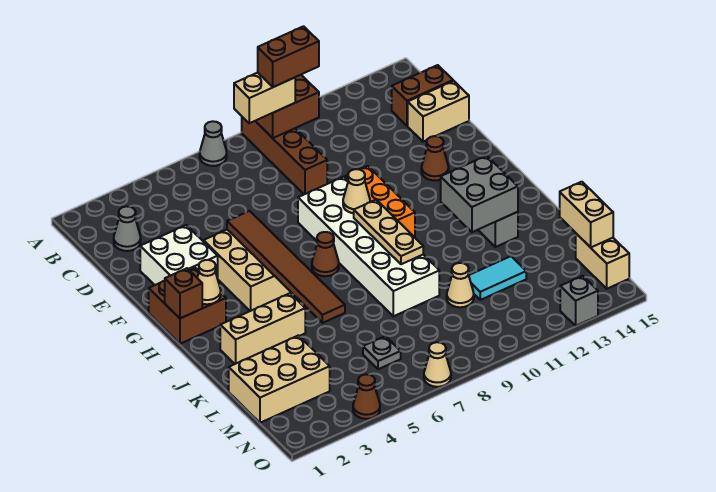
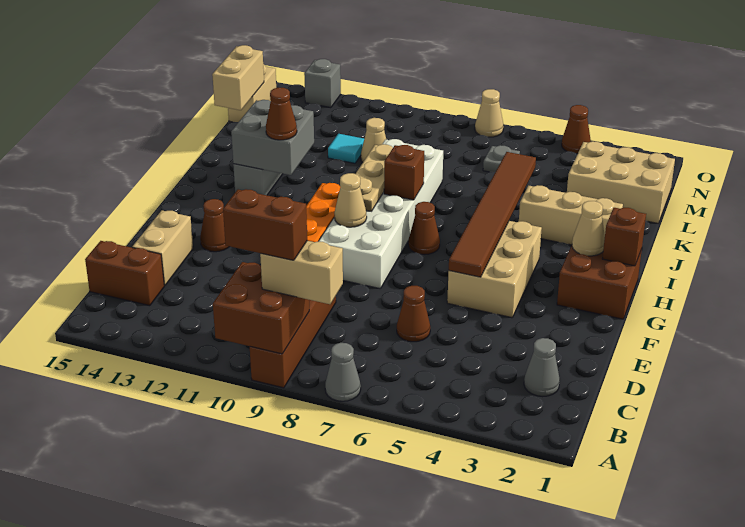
none -> brown cone D6 level 1
tan brick D14:D15 level 1 -> tan brick D14:E14 level 1
white brick E2:F3 level 1 -> none
none -> brown brick I8 level 2
none -> brown cone I12 level 3
cyan tile L11:L12 level 1 -> cyan tile L11 level 1

